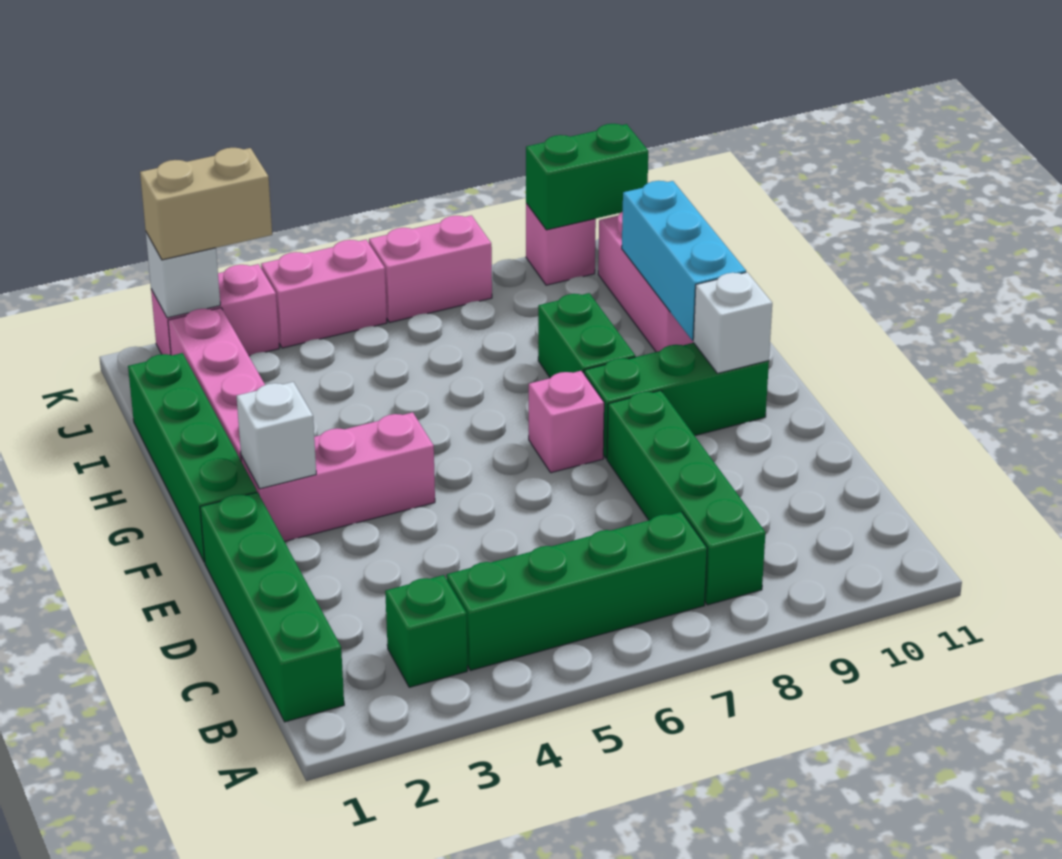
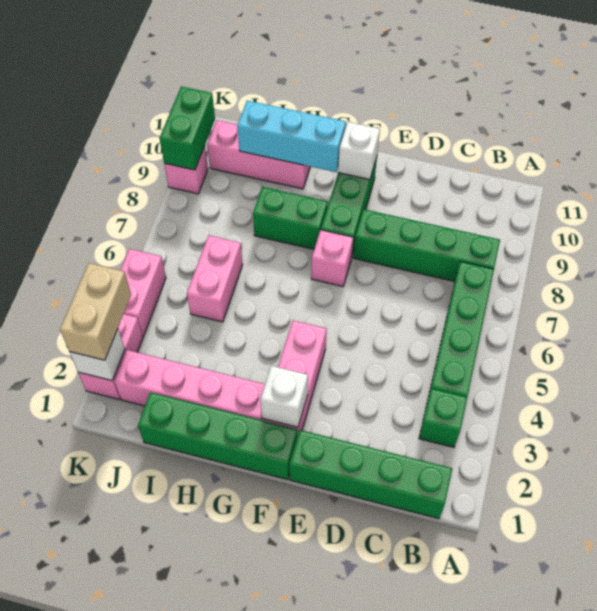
pink brick K6:K7 level 1 -> pink brick I5:I6 level 1

